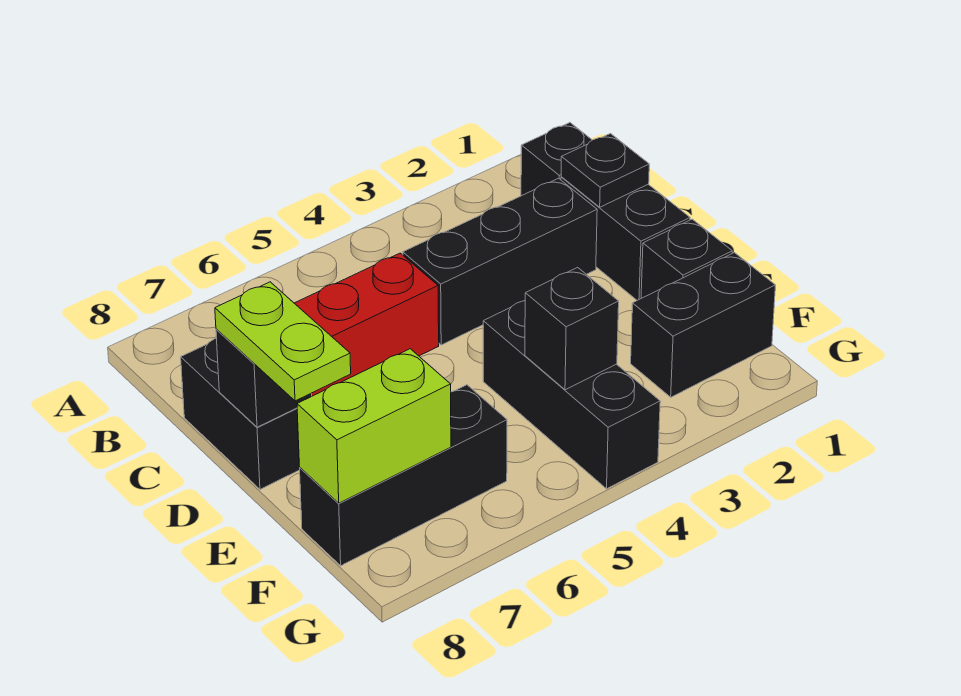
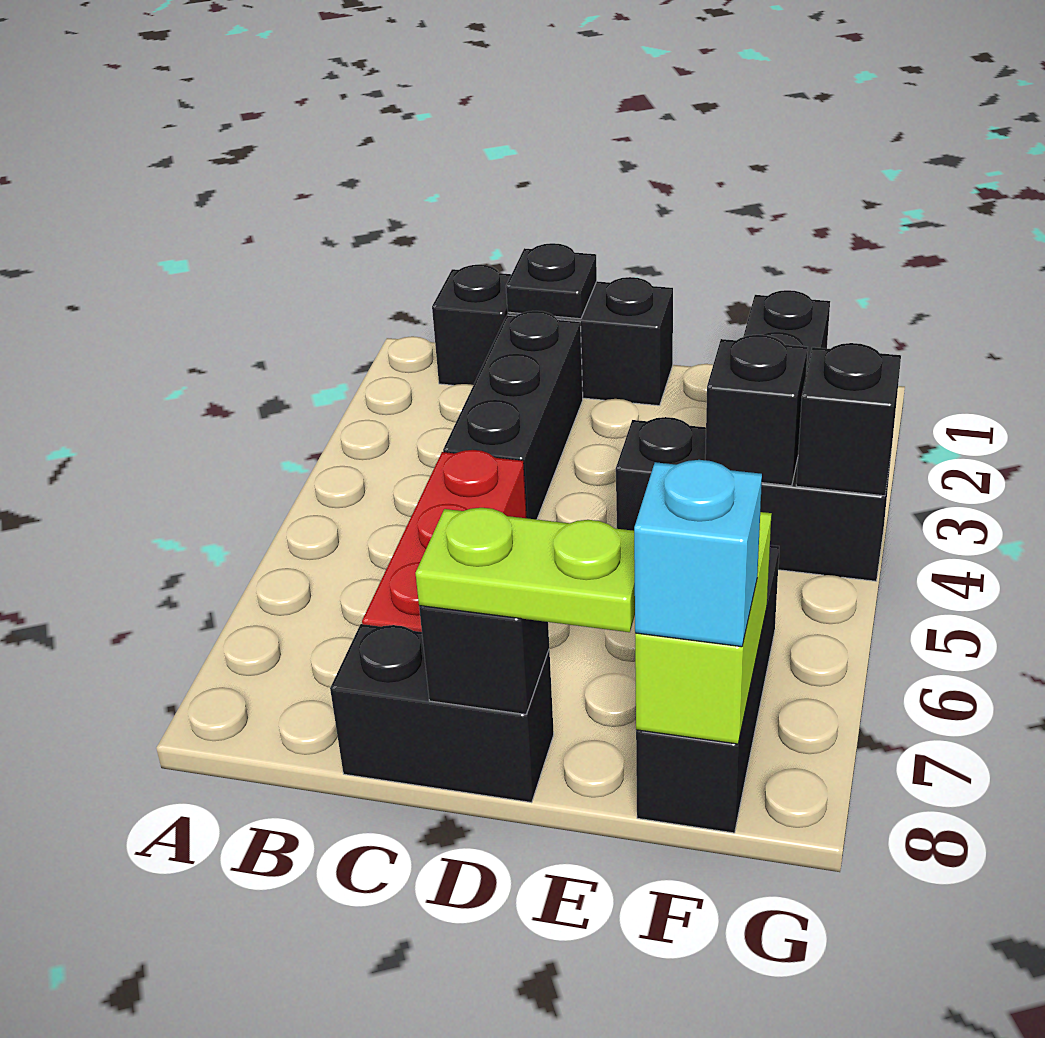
black brick E1 level 1 -> black brick G4 level 2
none -> cyan brick F8 level 3

